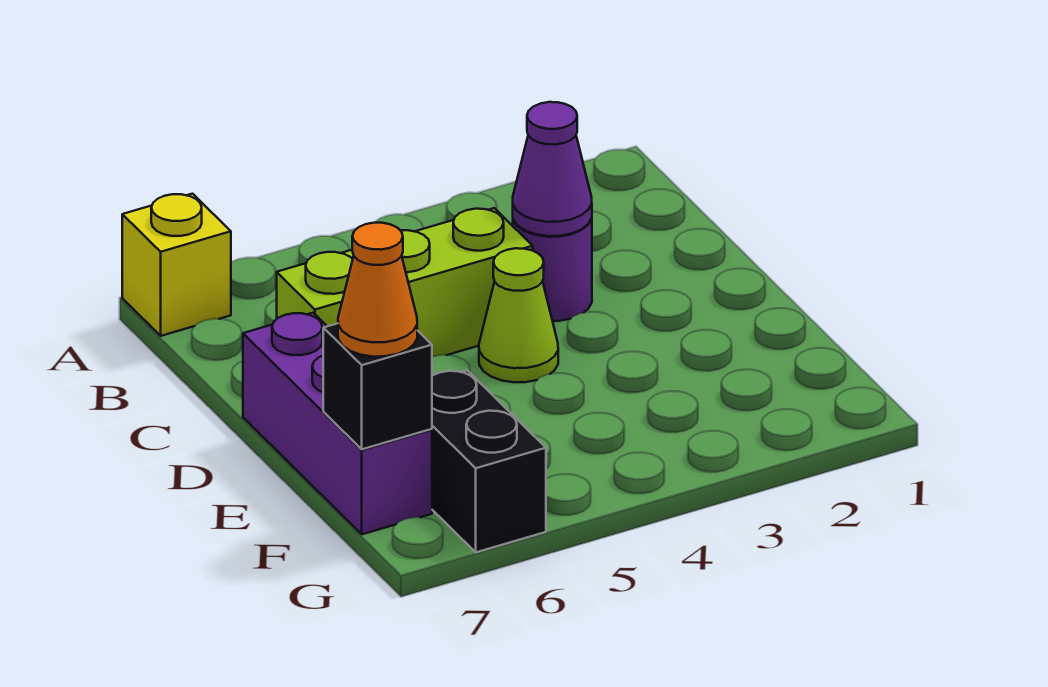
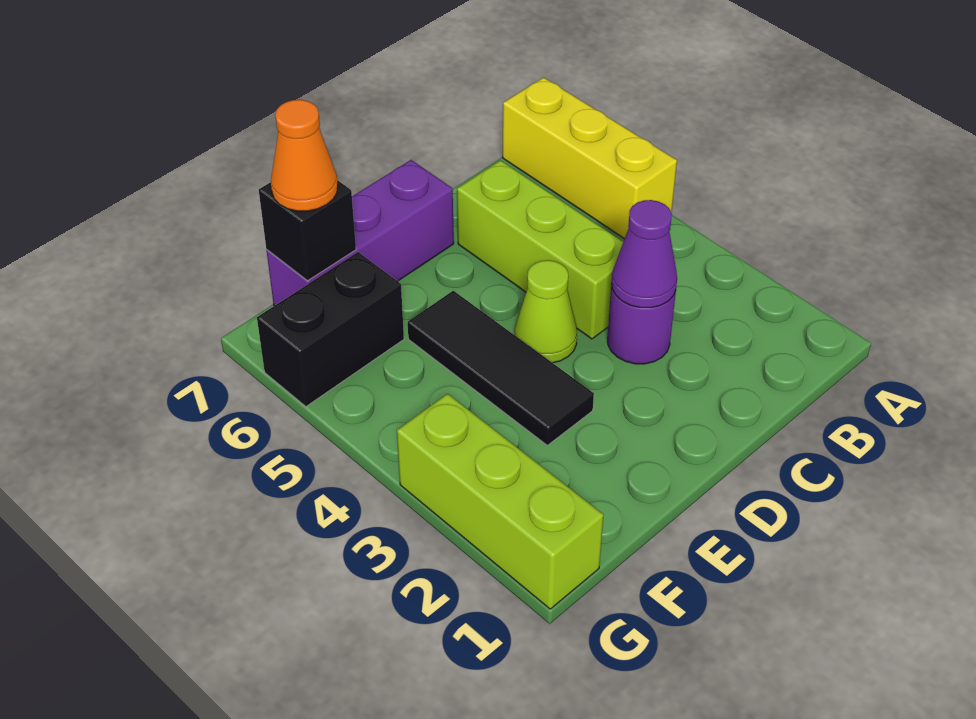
yellow brick A7 level 1 -> yellow brick A5:A7 level 1
none -> black tile E3:E5 level 1
none -> lime brick G1:G3 level 1

